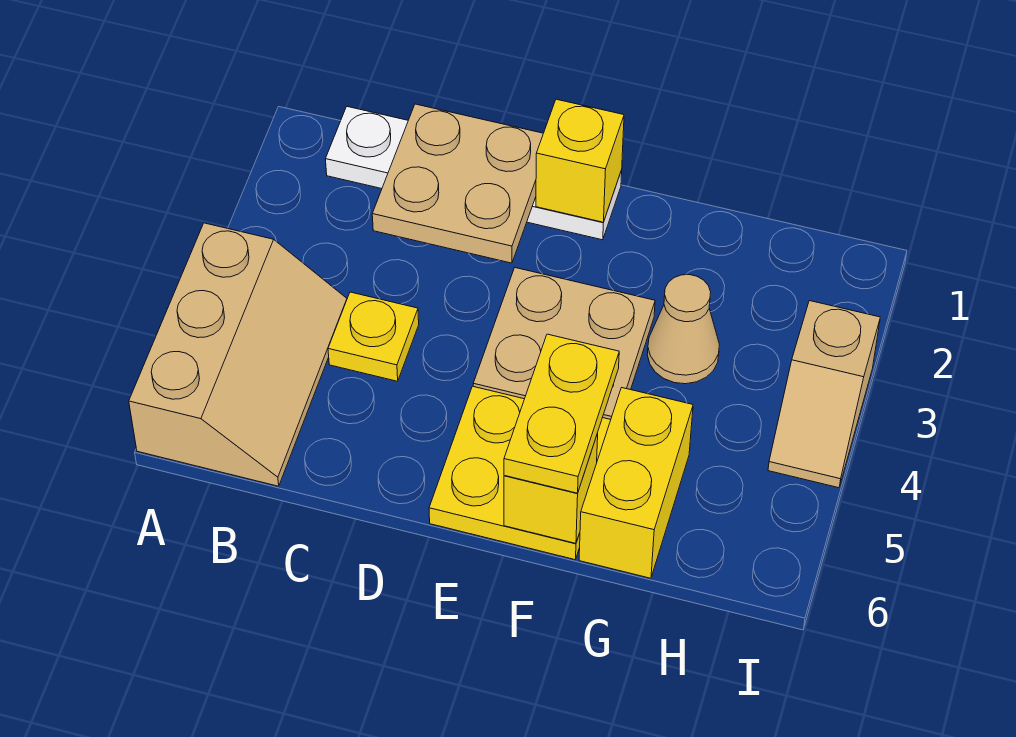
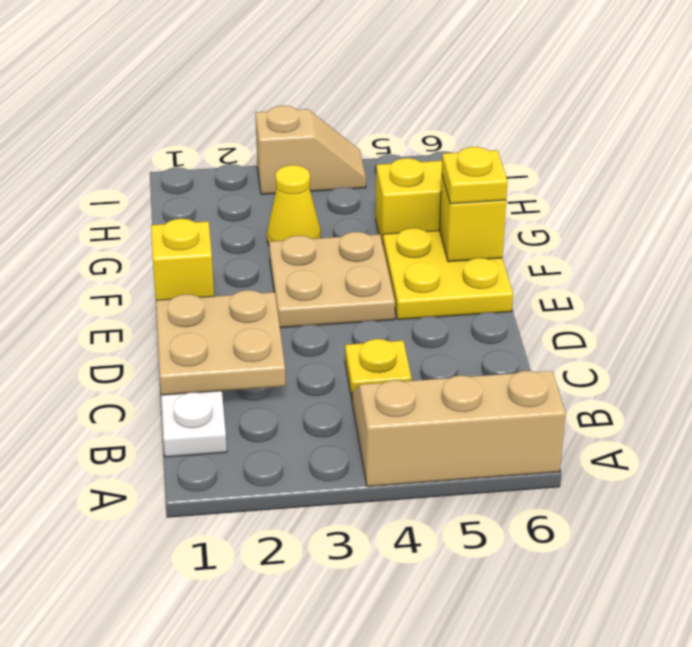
yellow plate F5:F6 level 3 -> yellow plate F6 level 3
tan cone G3 level 1 -> yellow cone G3 level 1

